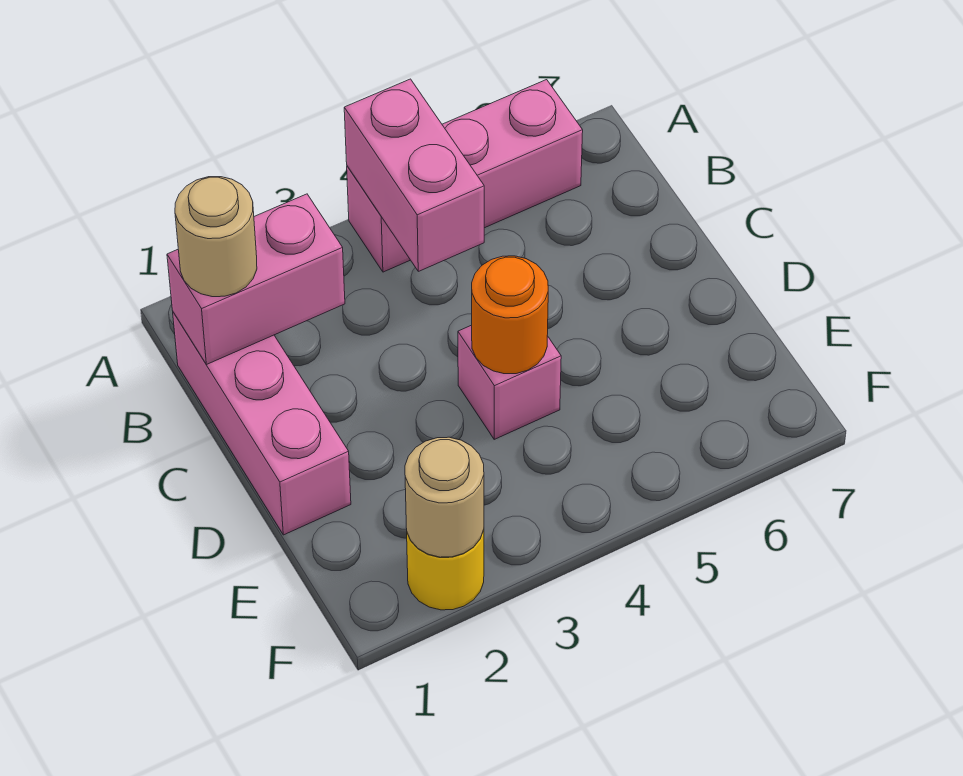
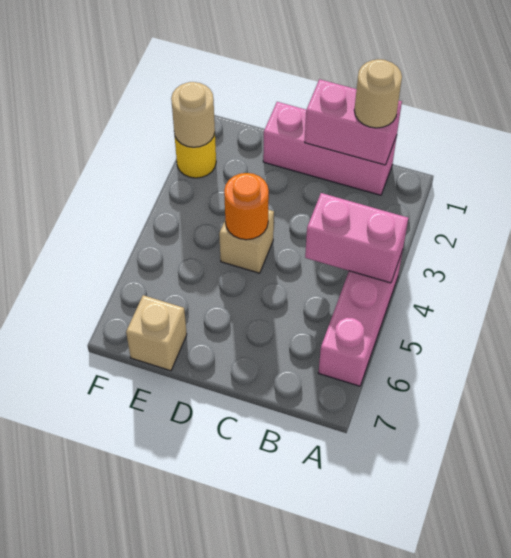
pink brick B1:B2 level 2 -> pink brick B1:C1 level 2
pink brick D4 level 1 -> tan brick D4 level 1
none -> tan brick E7 level 1

